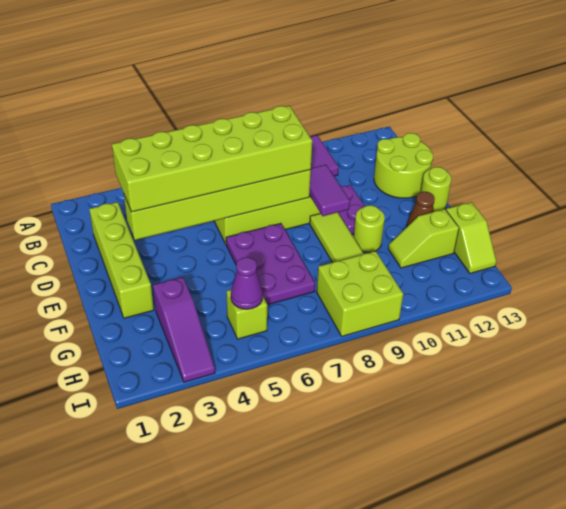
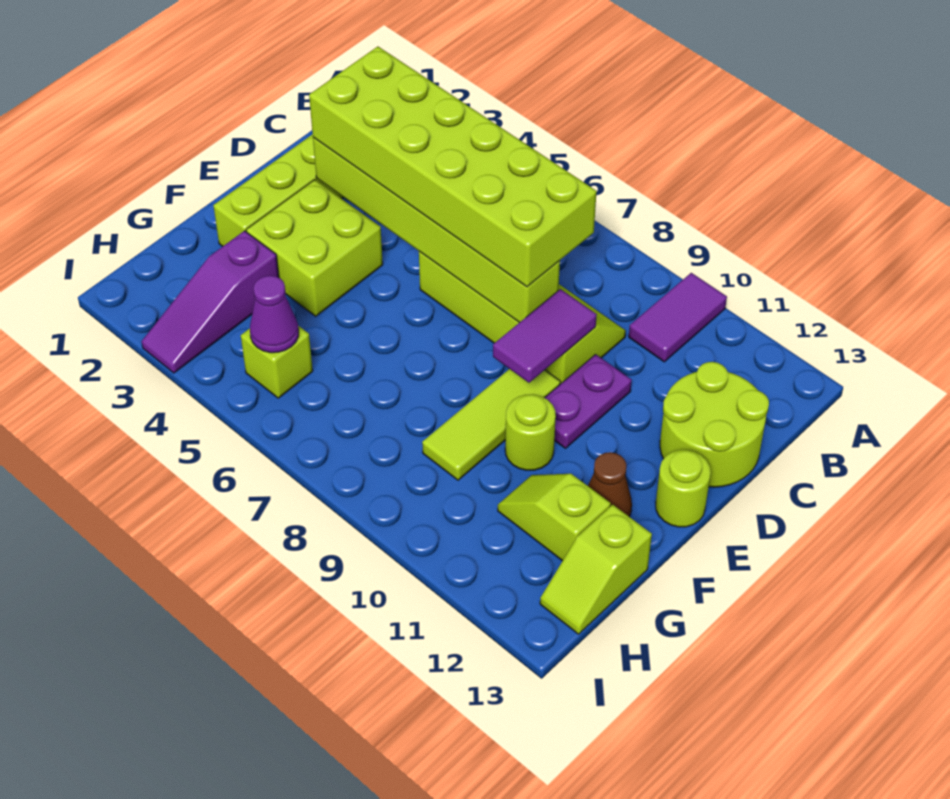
purple plate E6:G7 level 1 -> none
lime brick H8:I9 level 1 -> lime brick E3:F4 level 1

